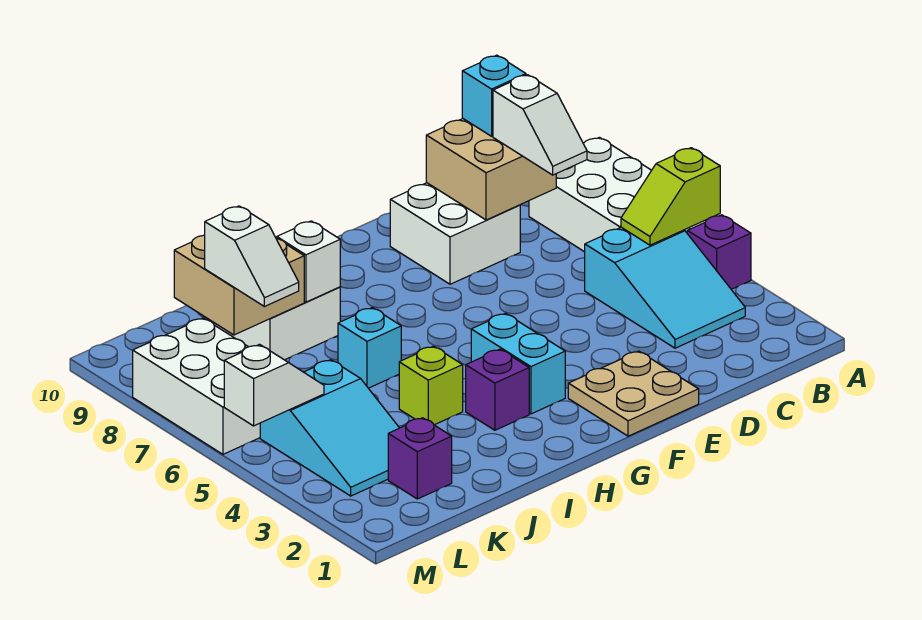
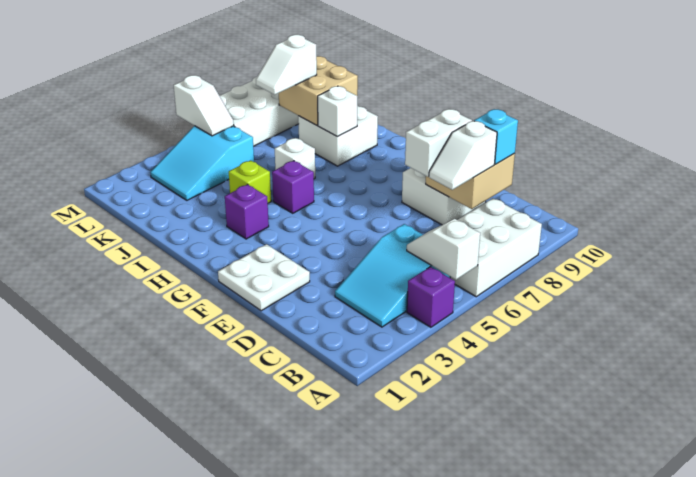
lime slope A5:B5 level 2 top A -> white slope A5:B5 level 2 top A
none -> white brick D7:D8 level 3
tan plate E1:F2 level 1 -> white plate E1:F2 level 1
cyan brick G3:G4 level 1 -> none
cyan brick I6 level 1 -> white brick I6 level 1
purple brick K2 level 1 -> purple brick H5 level 1

